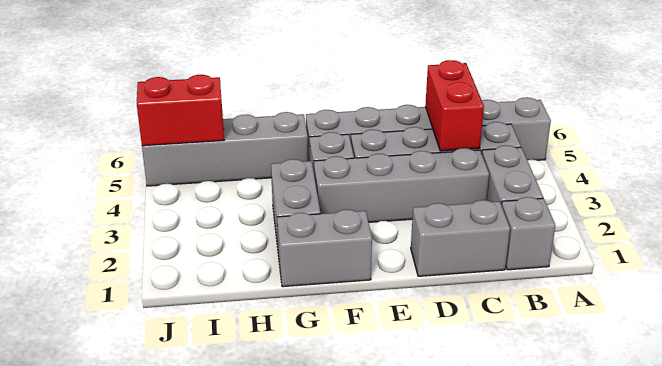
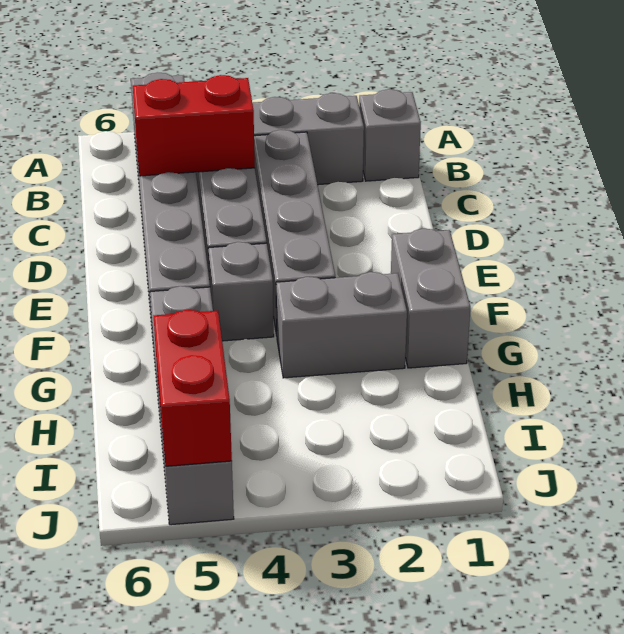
grey brick C1:D1 level 1 -> none

